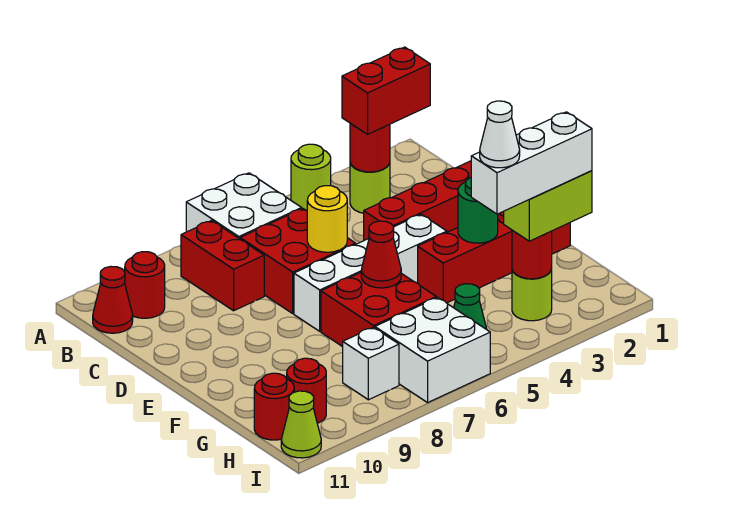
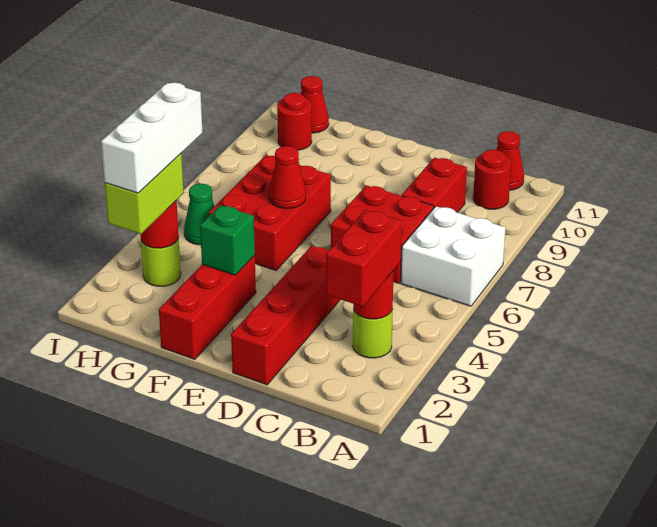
lime round brick A4 level 1 -> none
red brick B8:C8 level 1 -> red brick C8:C9 level 1
yellow round brick D6 level 2 -> none
white brick E4:E7 level 1 -> none
red brick F1:F4 level 1 -> red brick F1:F3 level 1
green round brick F3 level 2 -> green brick F3 level 2
red brick F6:G7 level 1 -> red brick F5:G7 level 1
white cone H4 level 5 -> none
white brick H6:I7 level 1 -> none
white brick H8 level 1 -> none
red round brick H11 level 1 -> red cone H11 level 1
lime cone I11 level 1 -> none

